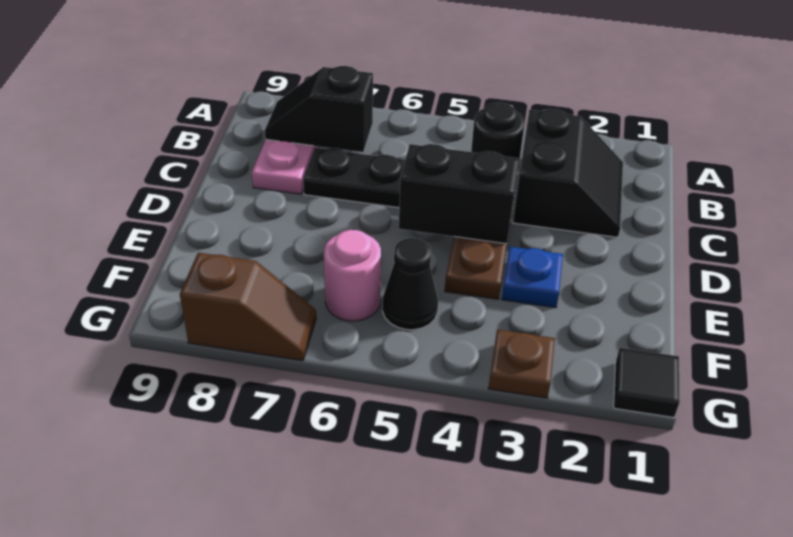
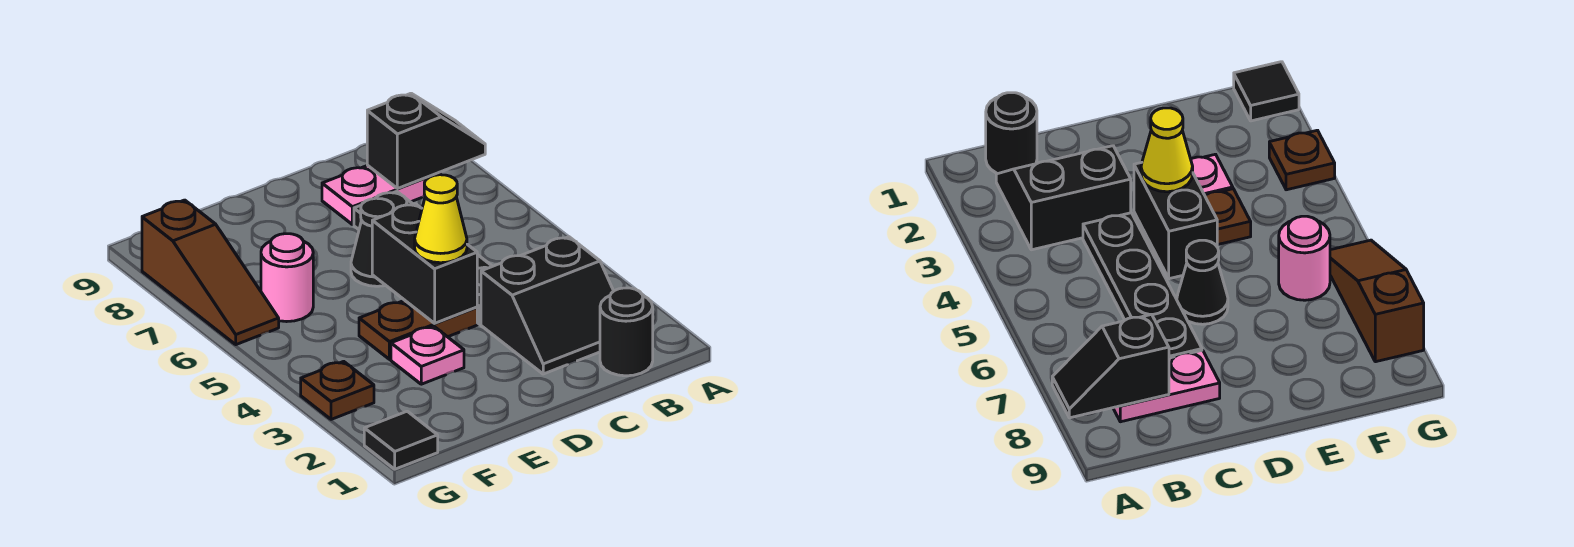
black round brick B4 level 1 -> black round brick B1 level 1
black slope B7:B8 level 2 top 7 -> black slope A8:B8 level 2 top B
none -> yellow cone D4 level 3
blue plate E3 level 1 -> pink plate E3 level 1
black cone F5 level 1 -> black cone D6 level 1
brown slope G7:G8 level 1 top 8 -> brown slope G6:G8 level 1 top 8

